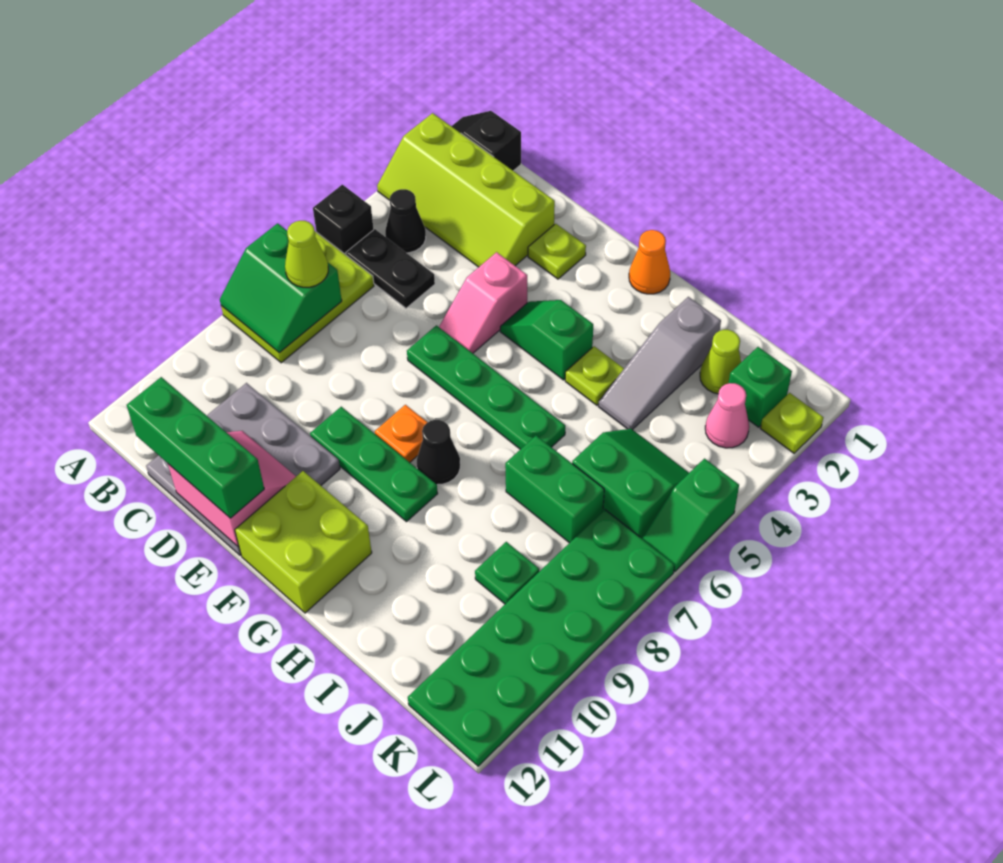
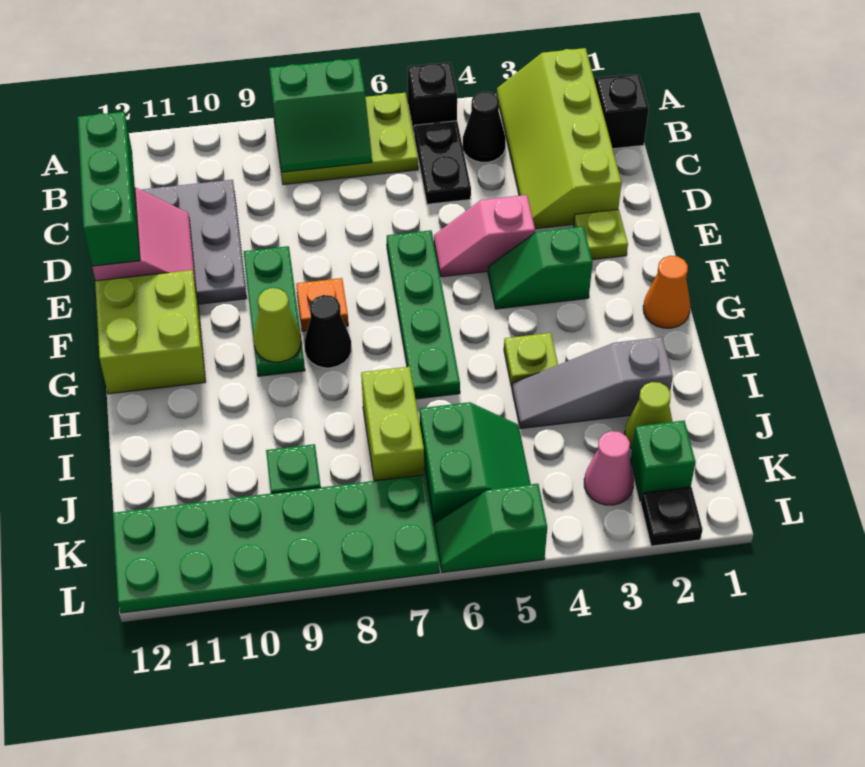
green slope A7:B8 level 2 top 7 -> green slope A7:B8 level 2 top A
lime cone B7 level 3 -> lime cone G9 level 2
green slope F4:G4 level 1 top G -> green slope F3:F4 level 1 top 3
green brick I7:J7 level 1 -> lime brick I7:J7 level 1
lime plate L2 level 1 -> black plate L2 level 1

